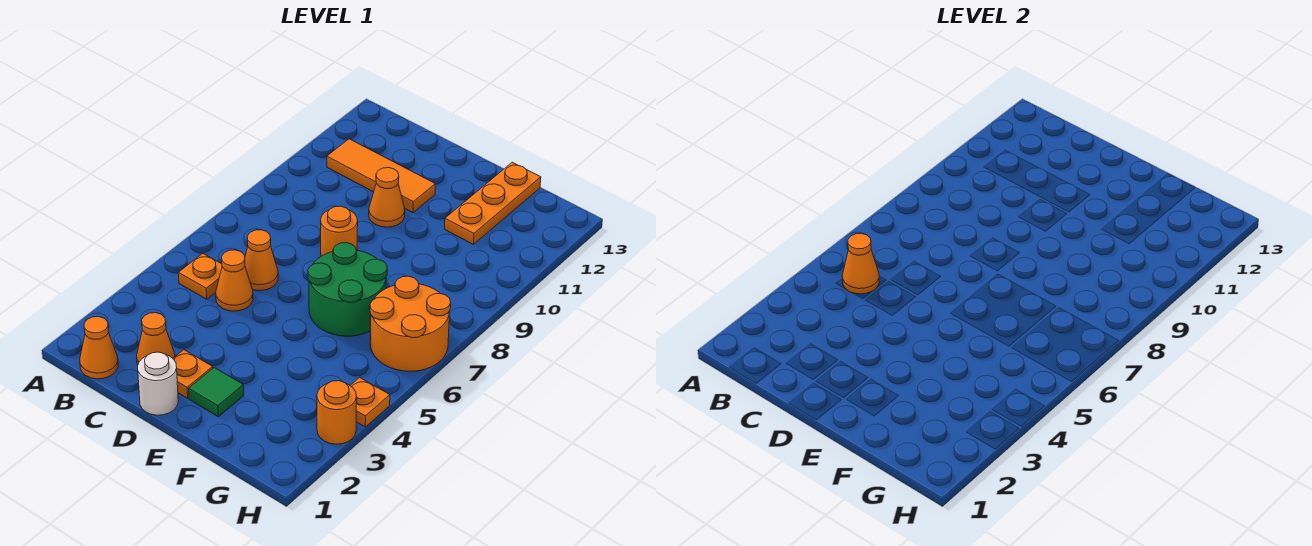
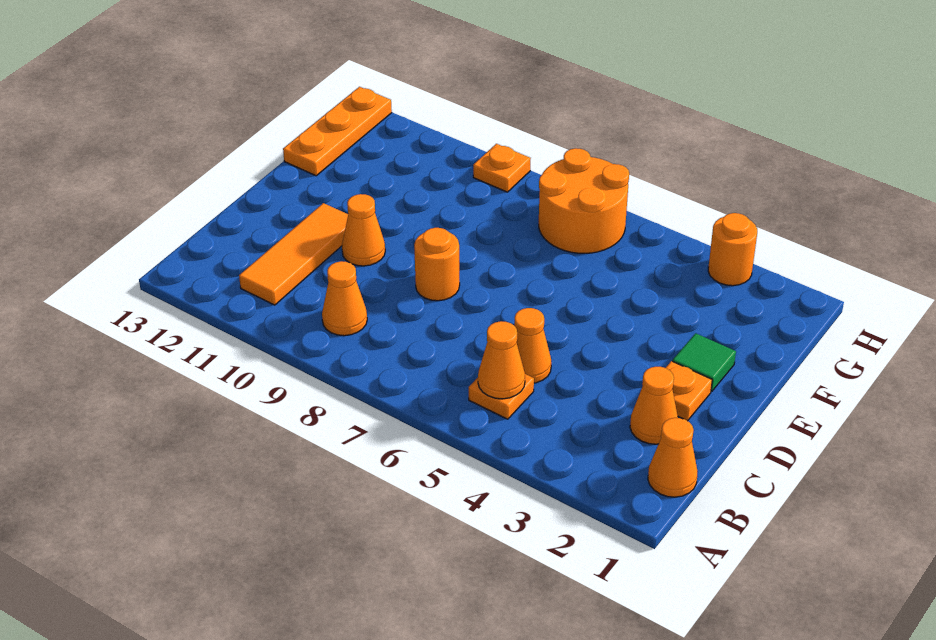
orange cone C6 level 1 -> orange cone B9 level 1
white round brick D1 level 1 -> none
green round brick E6:F7 level 1 -> none
orange plate F11:F13 level 1 -> orange plate F13:H13 level 1
orange plate H4 level 1 -> orange plate H9 level 1

